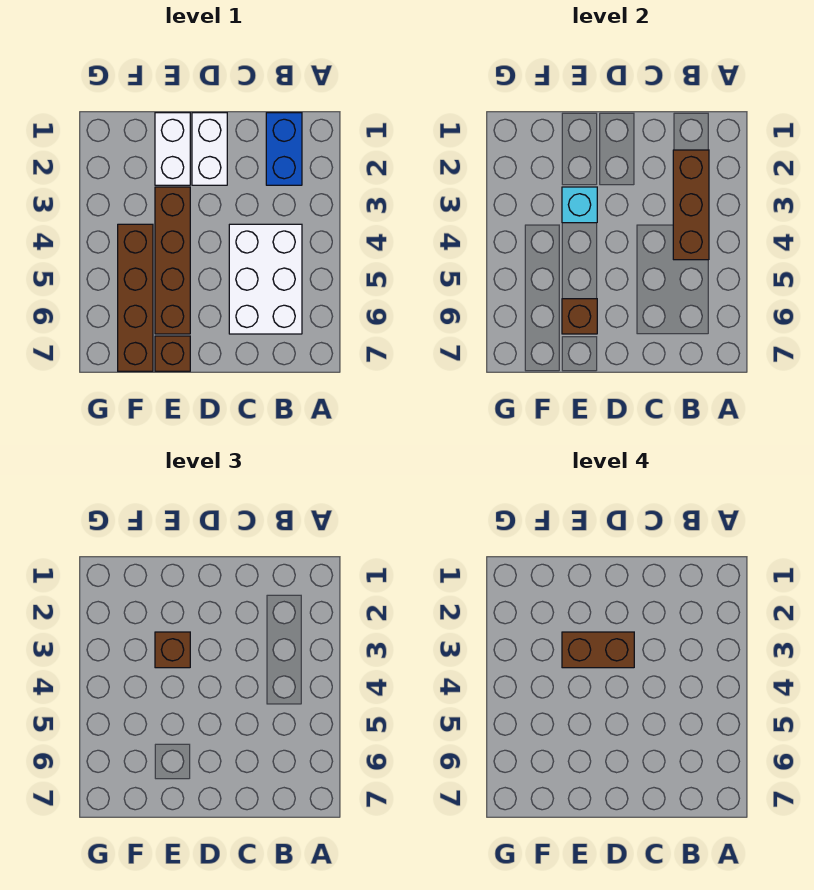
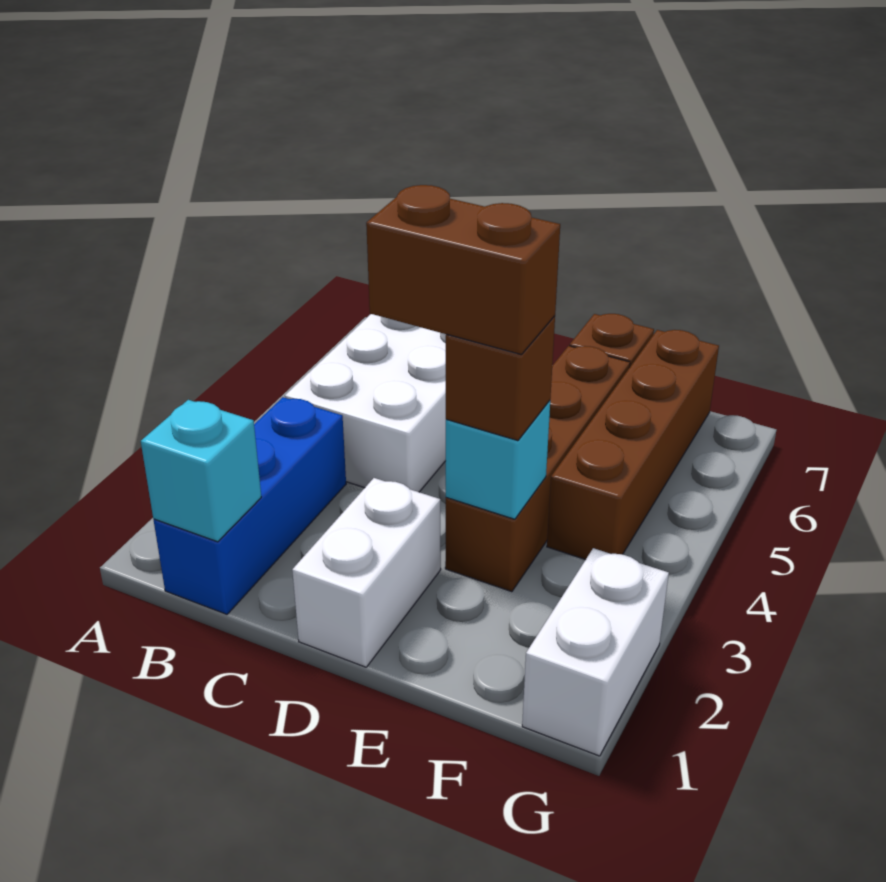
blue brick B1:B2 level 1 -> blue brick B1:B3 level 1
none -> cyan brick B1 level 2
brown brick B2:B4 level 2 -> none
white brick E1:E2 level 1 -> white brick G1:G2 level 1
brown brick E6 level 2 -> none

